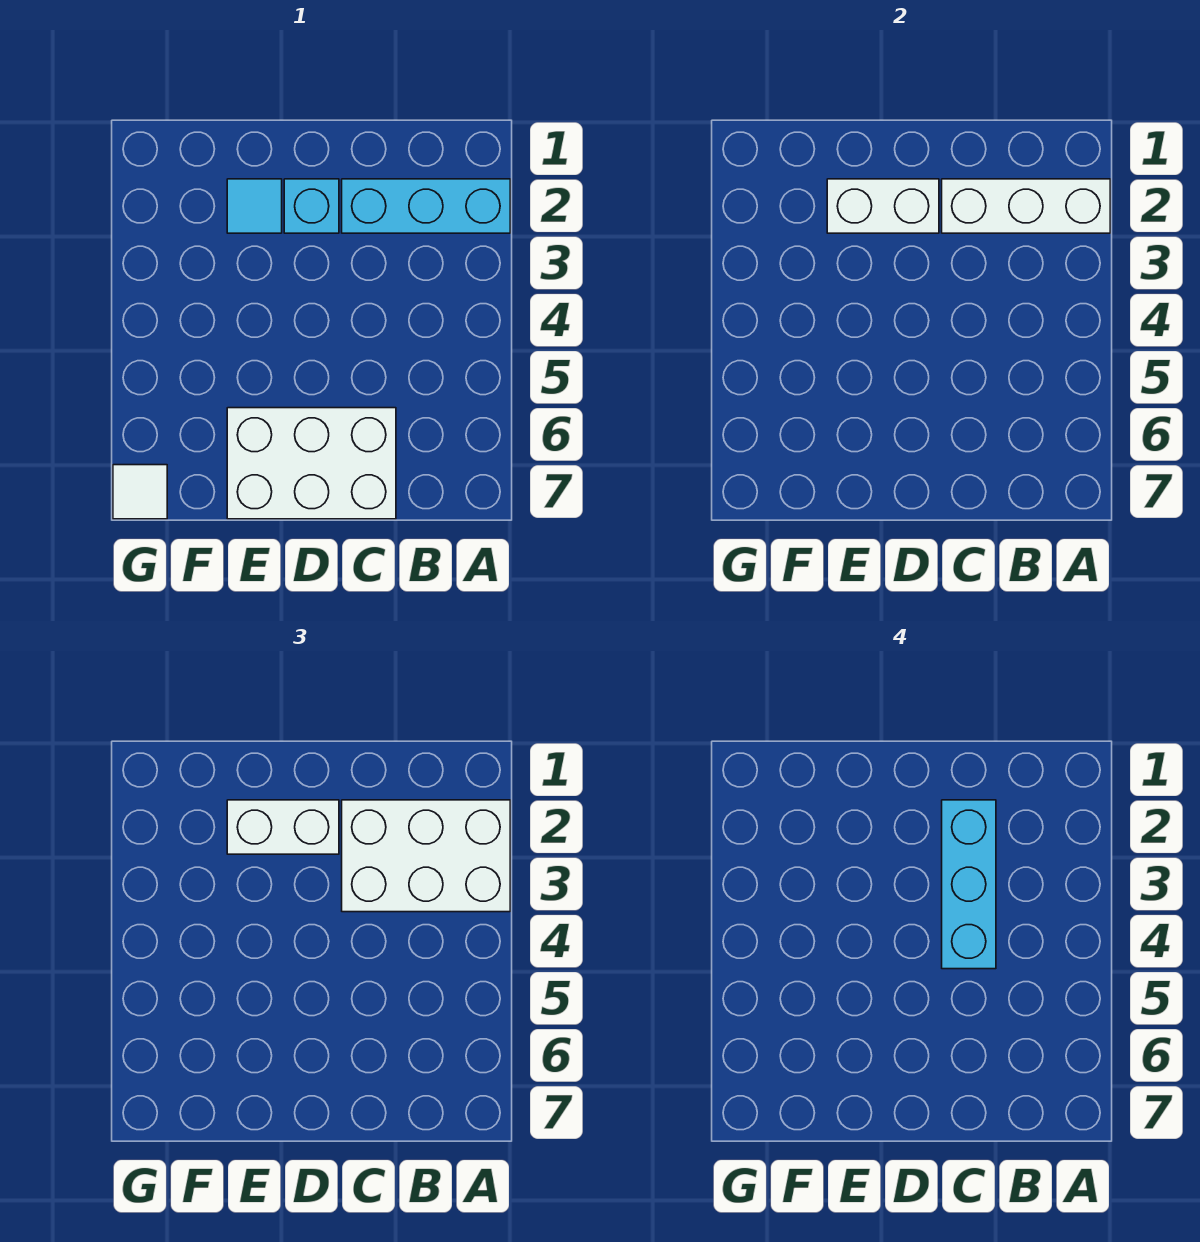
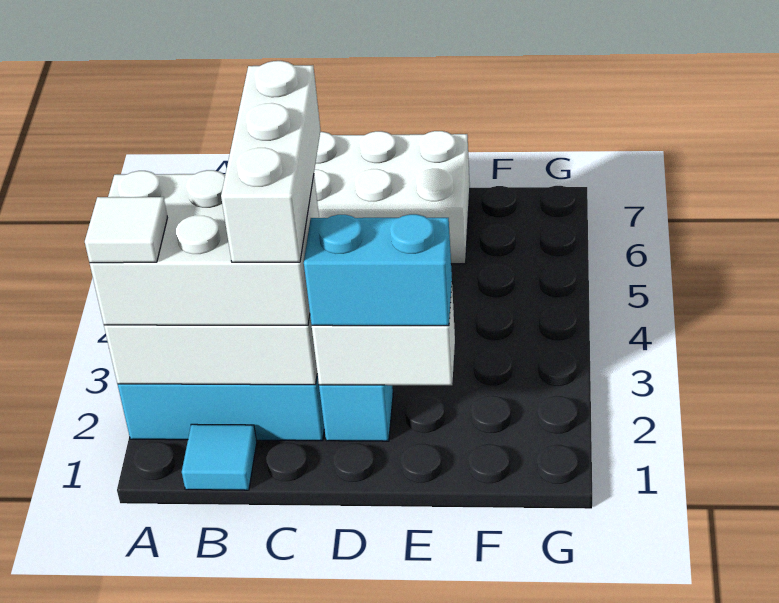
cyan brick C2:C4 level 4 -> white brick C2:C4 level 4
white brick D2:E2 level 3 -> cyan brick D2:E2 level 3
cyan tile E2 level 1 -> cyan tile B1 level 1
white tile G7 level 1 -> white tile A2 level 4

